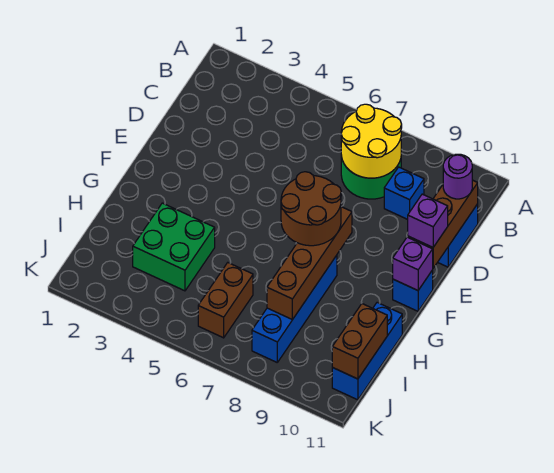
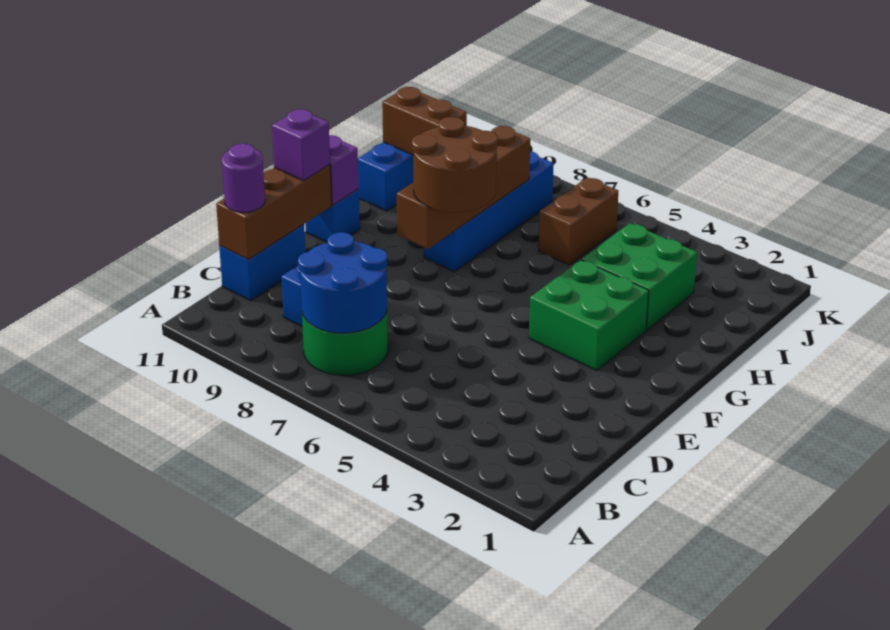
yellow round brick B7:C8 level 2 -> blue round brick B7:C8 level 2
none -> green brick F3:G4 level 1
brown brick I11:J11 level 2 -> brown brick I10:I11 level 2

